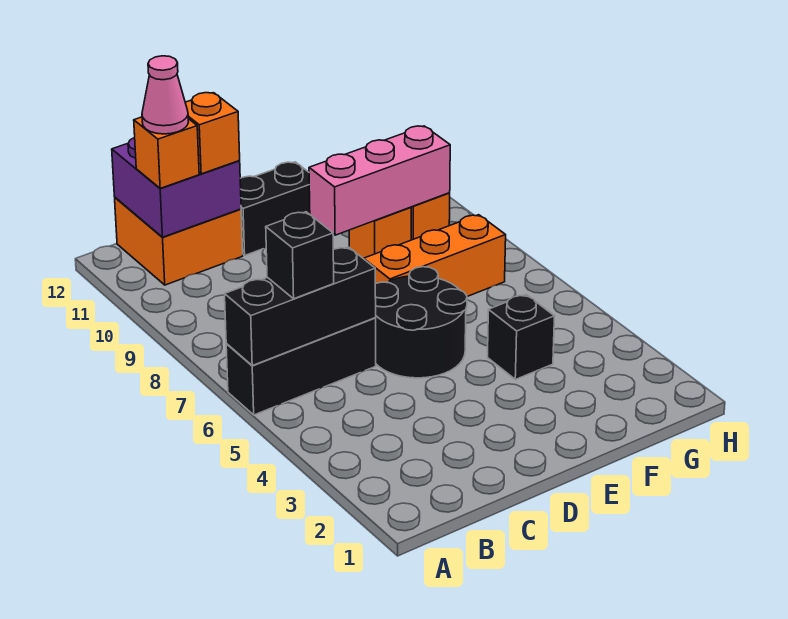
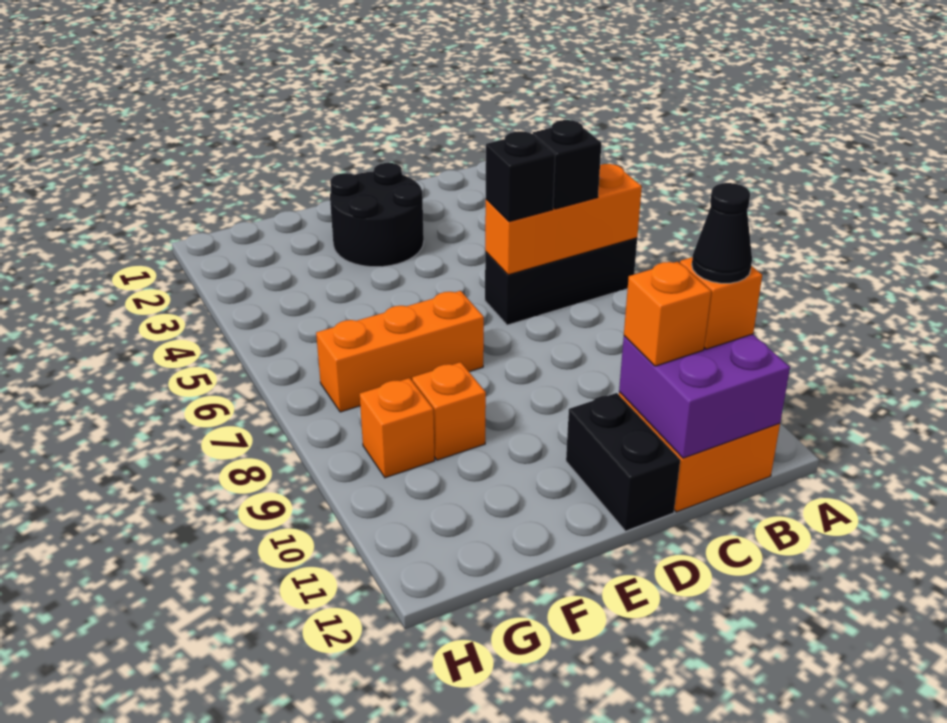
black brick A6:C6 level 2 -> orange brick A6:C6 level 2
pink cone B11 level 4 -> black cone B11 level 4
black round brick D5:E6 level 1 -> black round brick D2:E3 level 1
black brick D11:E11 level 1 -> black brick D11:D12 level 1
pink brick E9:G9 level 2 -> none
black brick F4 level 1 -> black brick C6 level 3

